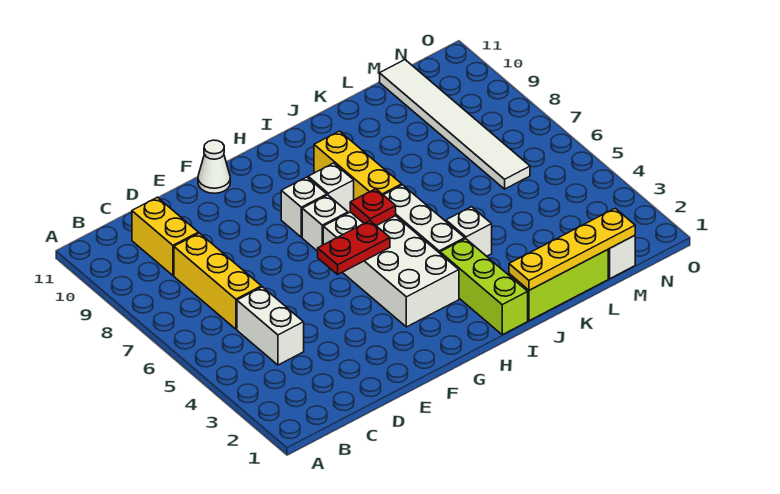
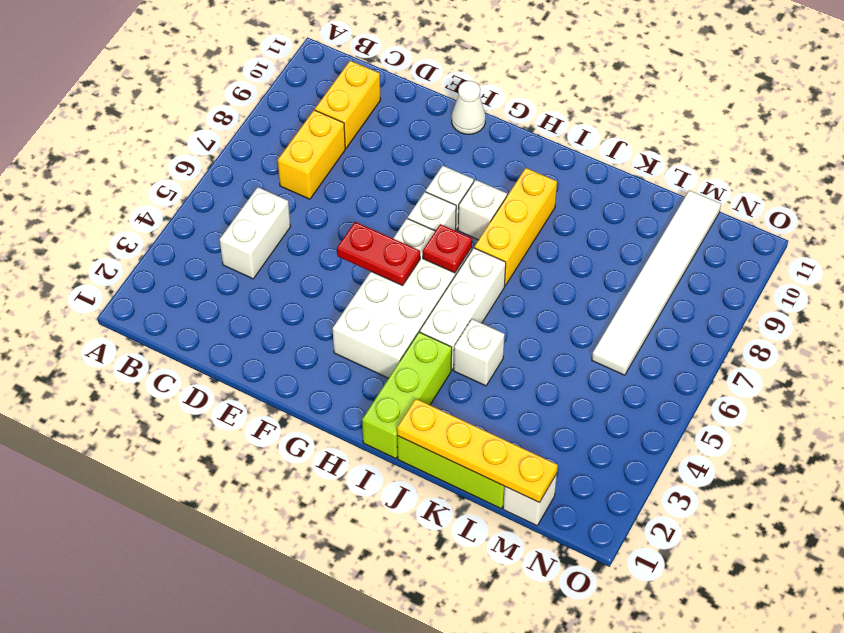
yellow brick C6:C8 level 1 -> yellow brick C7:C8 level 1

